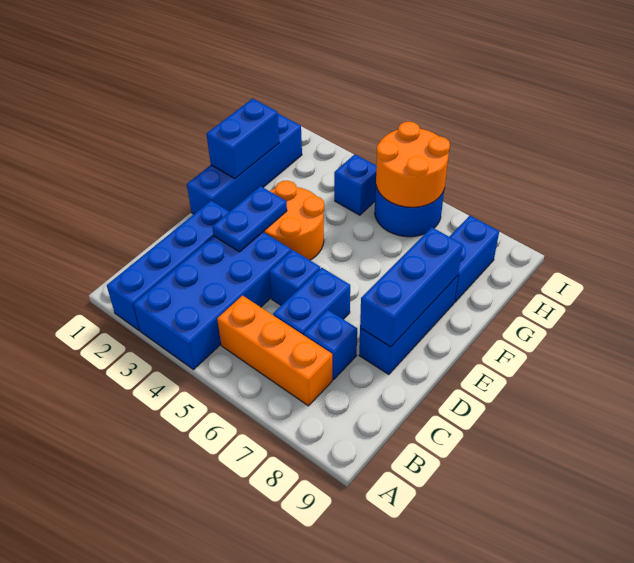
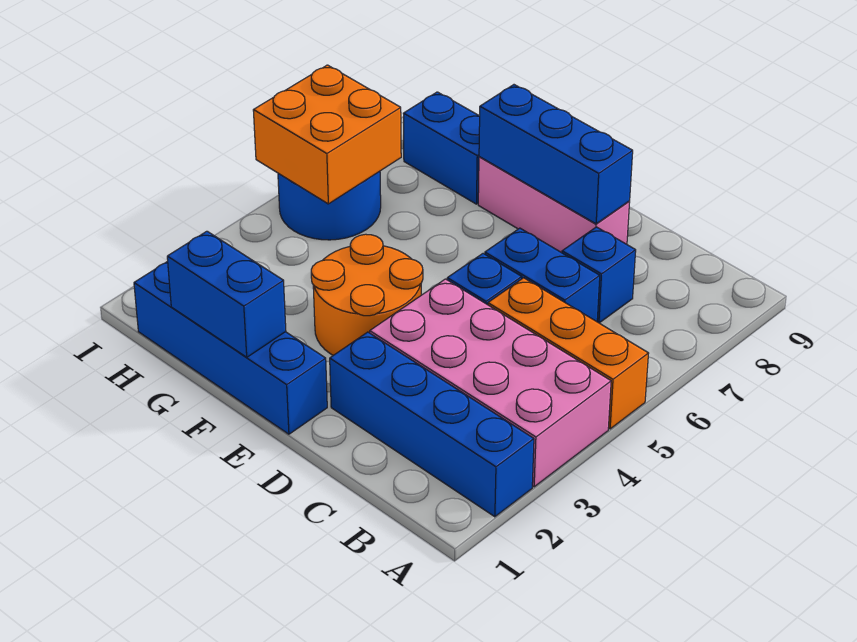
blue brick A3:D4 level 1 -> pink brick A3:D4 level 1
orange brick B5:B7 level 1 -> orange brick A5:C5 level 1
blue plate D3:E3 level 2 -> none
blue brick D8:F8 level 1 -> pink brick D8:F8 level 1
blue brick H4 level 1 -> none
orange round brick H5:I6 level 2 -> orange brick H5:I6 level 2

